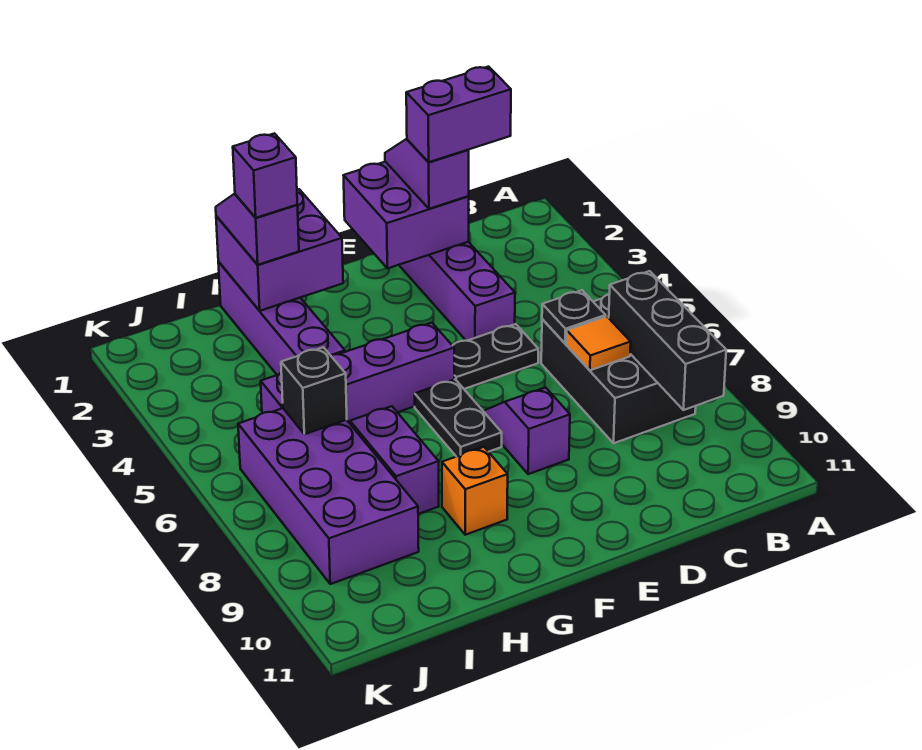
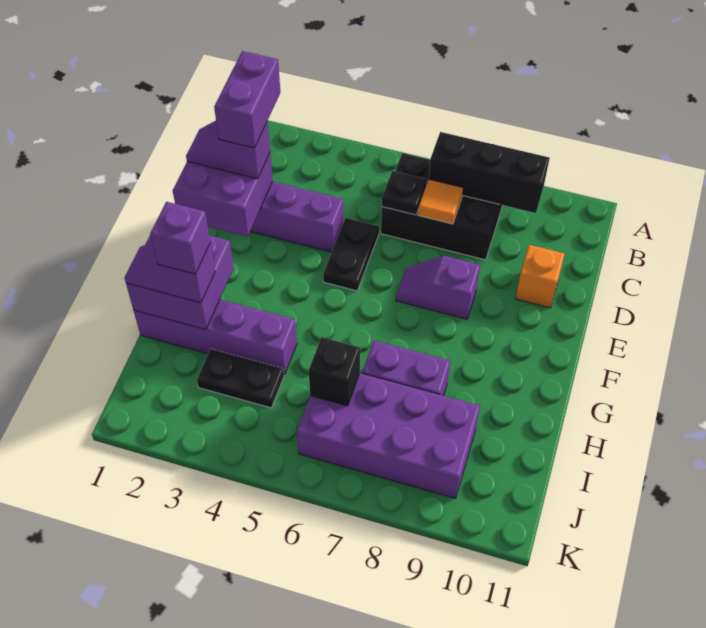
purple brick F5:I5 level 1 -> none
black plate F6:F7 level 1 -> black plate I3:I4 level 1
orange brick G9 level 1 -> orange brick D10 level 1

